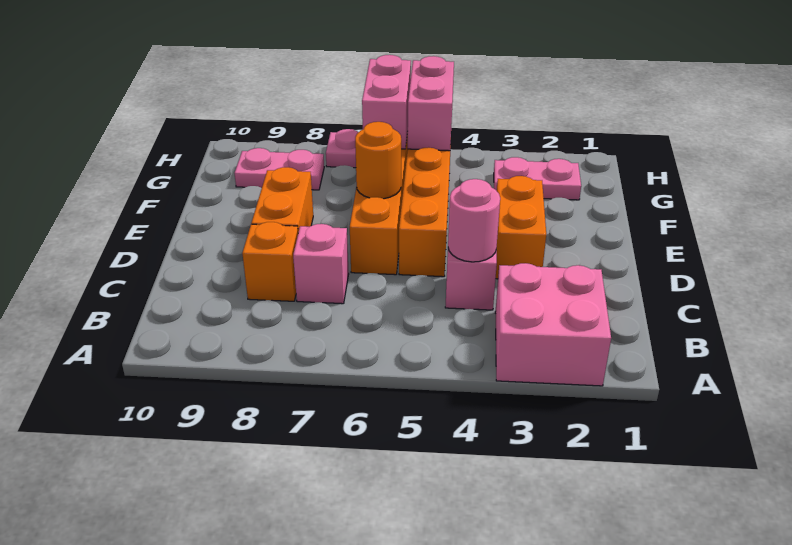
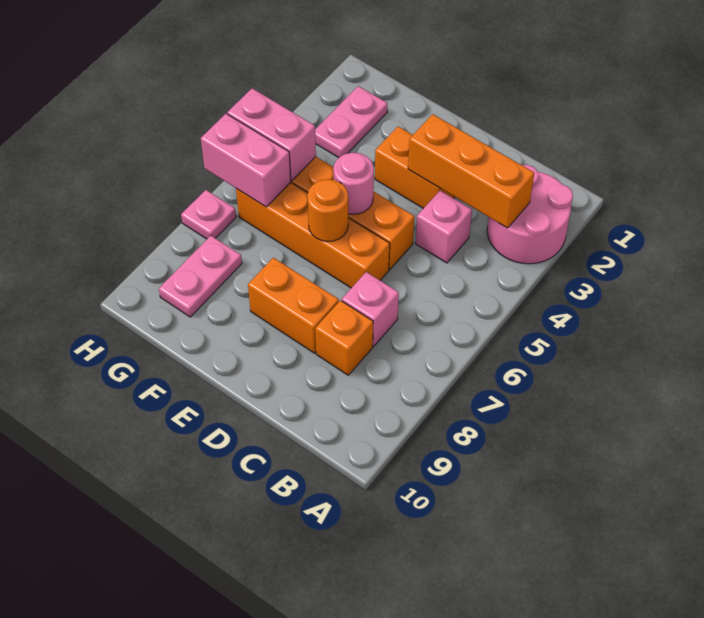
pink brick A2:B3 level 1 -> pink round brick A2:B3 level 1
none -> orange brick B3:D3 level 2
pink round brick C4 level 2 -> pink round brick E5 level 2

